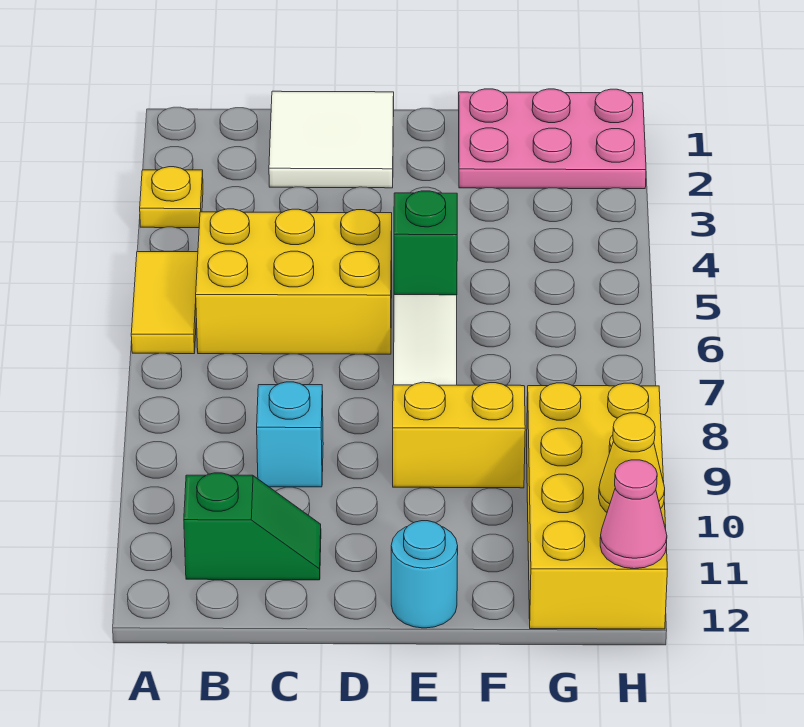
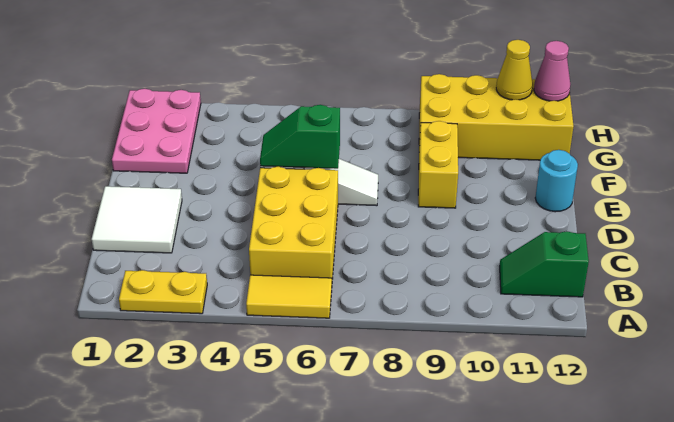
yellow plate A3 level 1 -> yellow plate A2:A3 level 1
green slope B11:C11 level 1 top B -> green slope B11:B12 level 1 top 12
cyan brick C9 level 1 -> none

